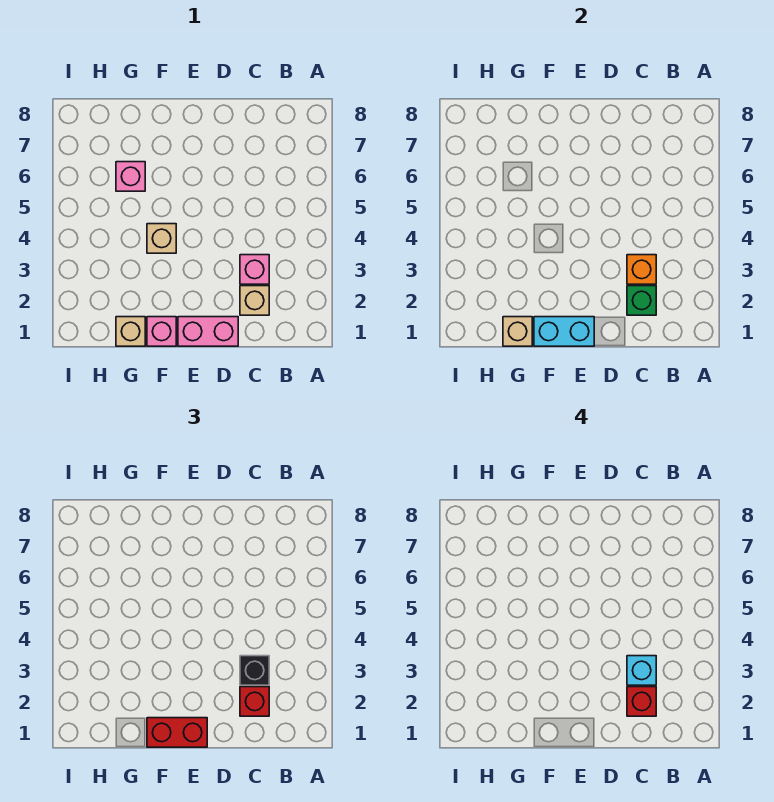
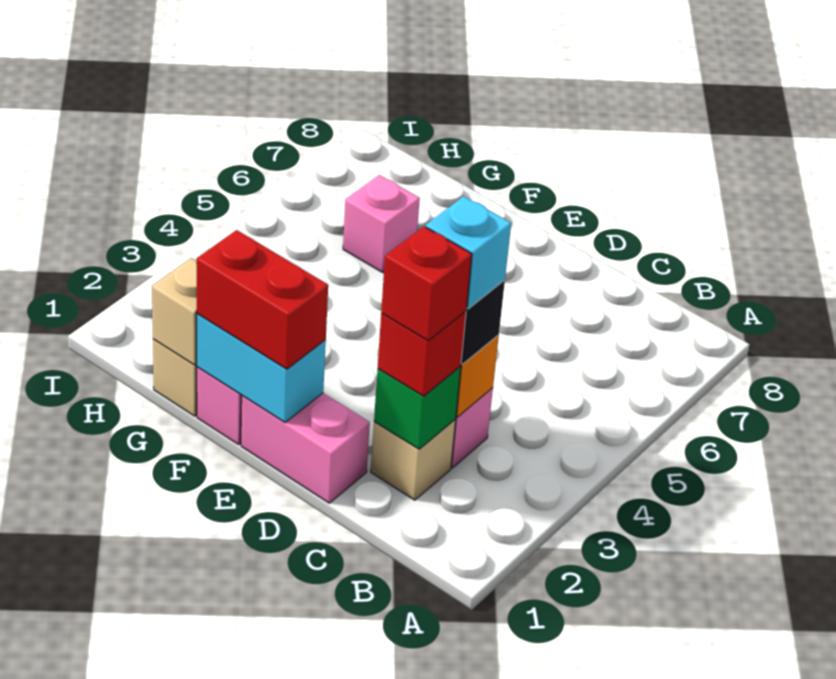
tan brick F4 level 1 -> none

